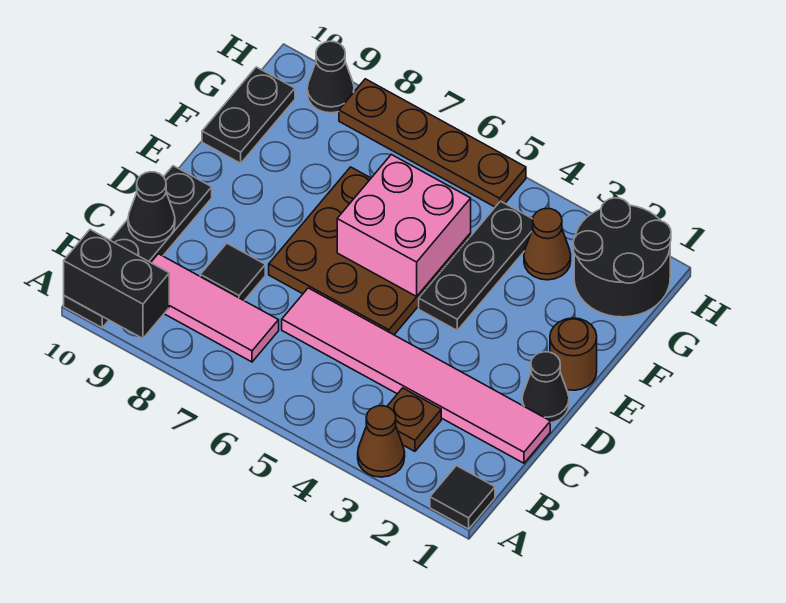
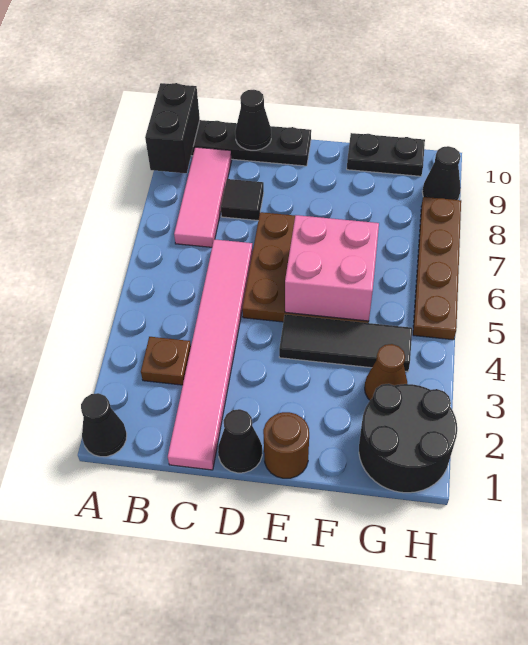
black tile A1 level 1 -> black cone A1 level 1
brown cone A3 level 1 -> none
black plate E4:G4 level 1 -> black tile E4:G4 level 1

